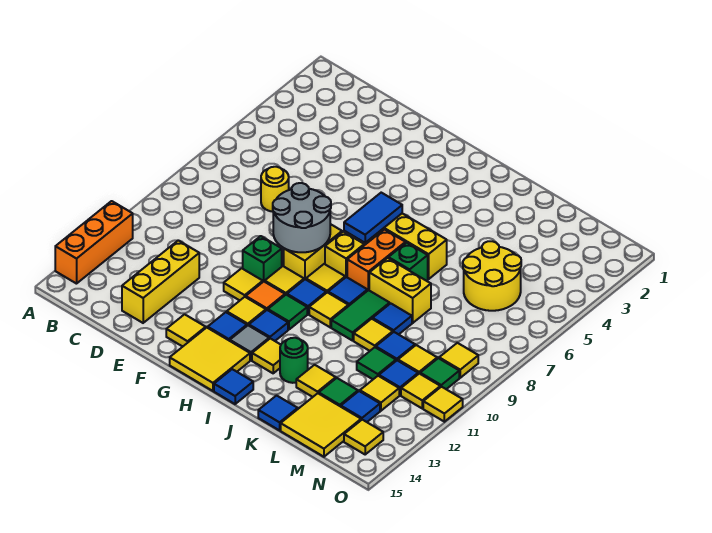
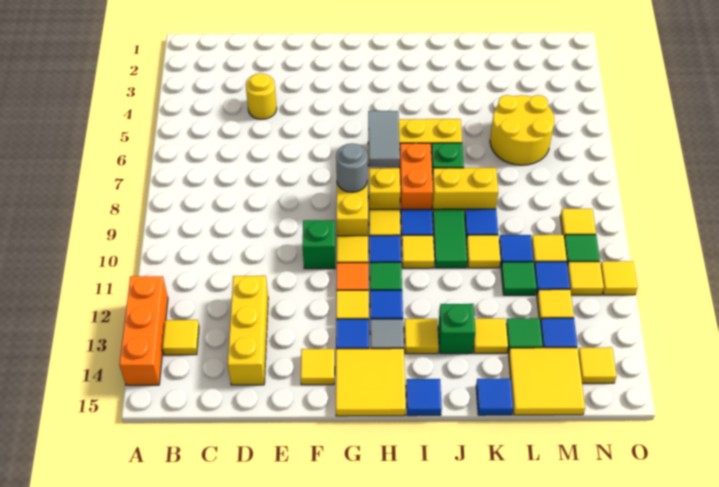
yellow round brick D7 level 1 -> yellow round brick D4 level 1
grey round brick F8:G9 level 2 -> grey round brick G8 level 2
yellow tile F11 level 1 -> yellow tile B13 level 1
blue tile H6:H7 level 2 -> grey tile H6:H7 level 2
green round brick J13 level 1 -> green brick J13 level 1

